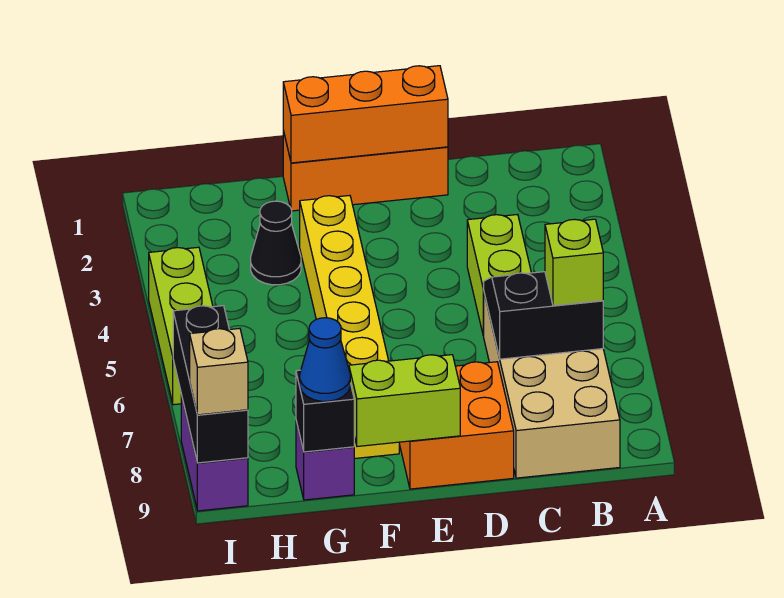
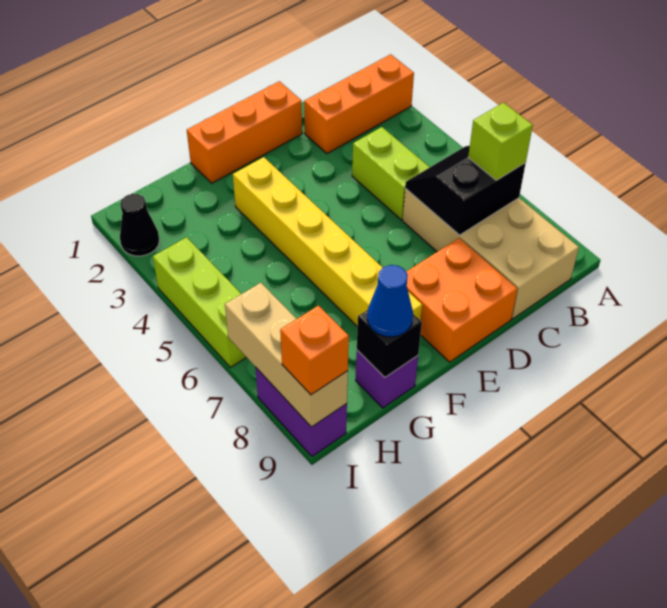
orange brick D1:F1 level 2 -> orange brick A2:C2 level 1
lime brick E9:F9 level 2 -> none
black cone G3 level 1 -> black cone I2 level 1
black brick I7:I9 level 2 -> tan brick I7:I9 level 2
tan brick I9 level 3 -> orange brick I9 level 3

